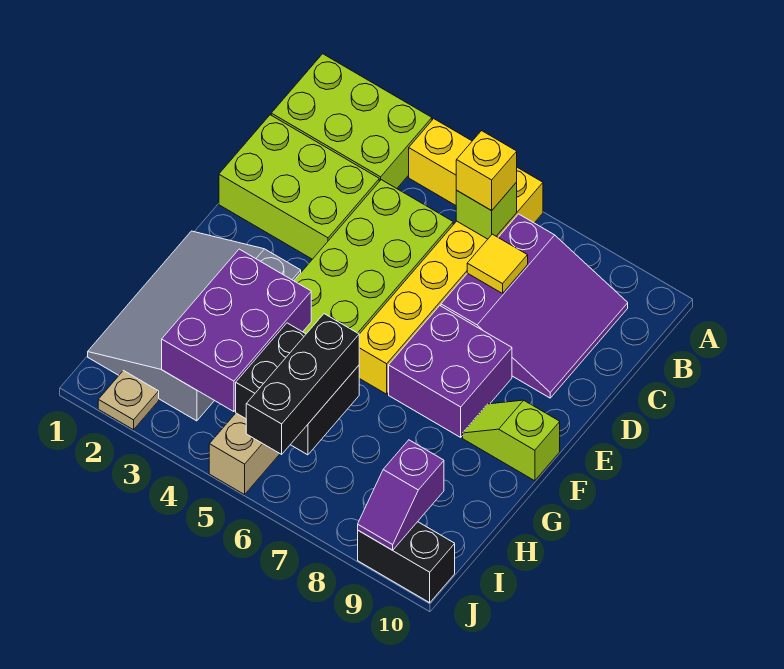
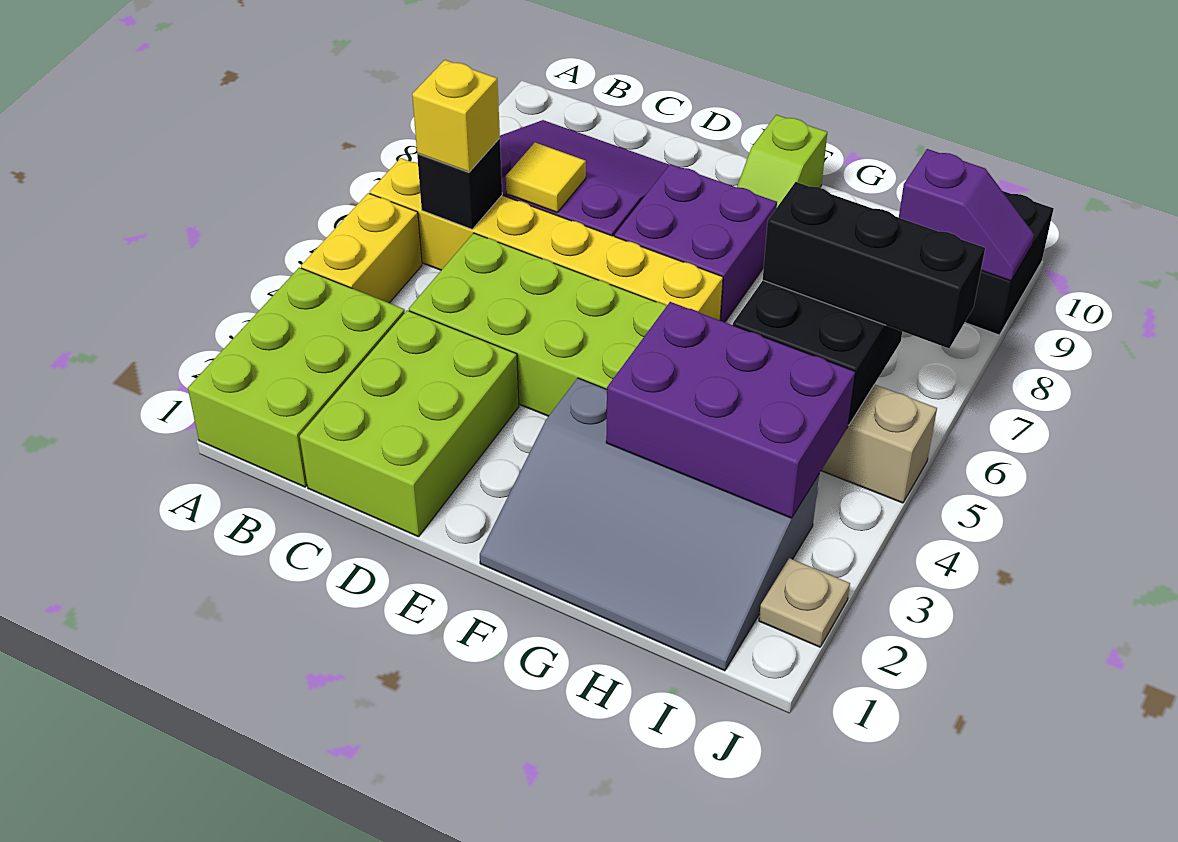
lime brick B6 level 2 -> black brick B6 level 2

